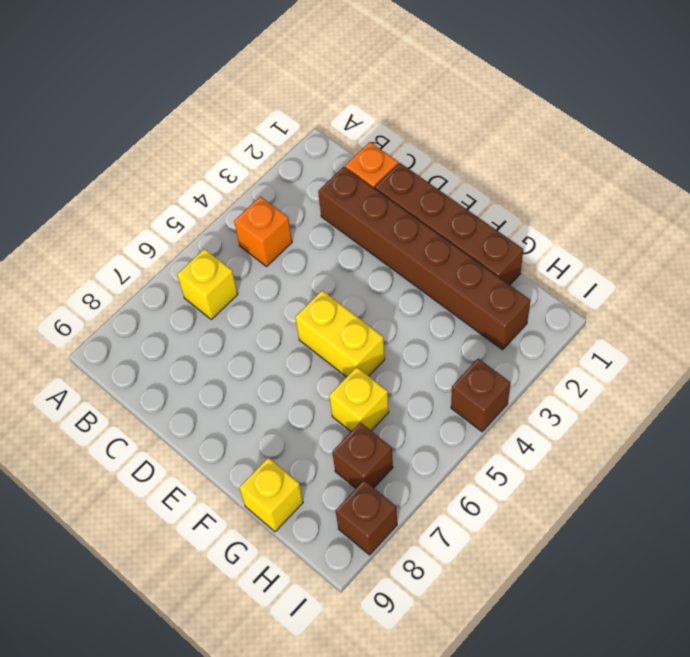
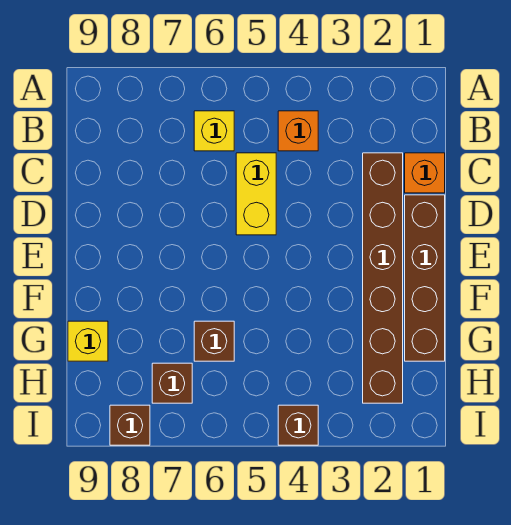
yellow brick E5:F5 level 1 -> yellow brick C5:D5 level 1
yellow brick G6 level 1 -> brown brick G6 level 1

